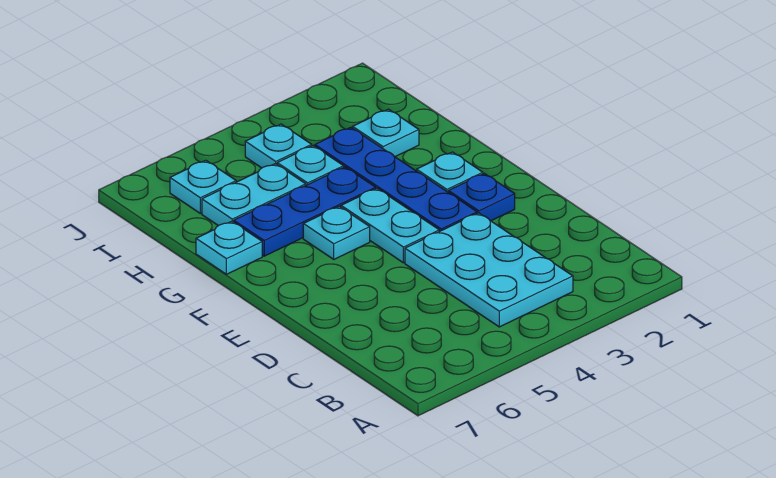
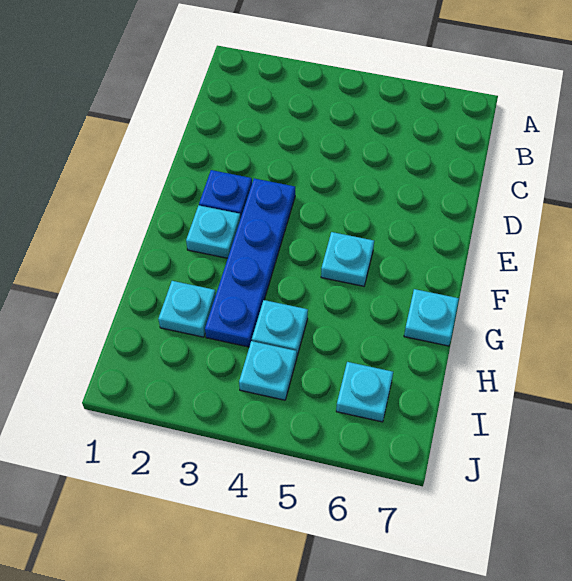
cyan plate B3:D4 level 1 -> none
cyan plate E4:F4 level 1 -> none
blue plate G4:G6 level 1 -> none
cyan plate H5:H6 level 1 -> none

